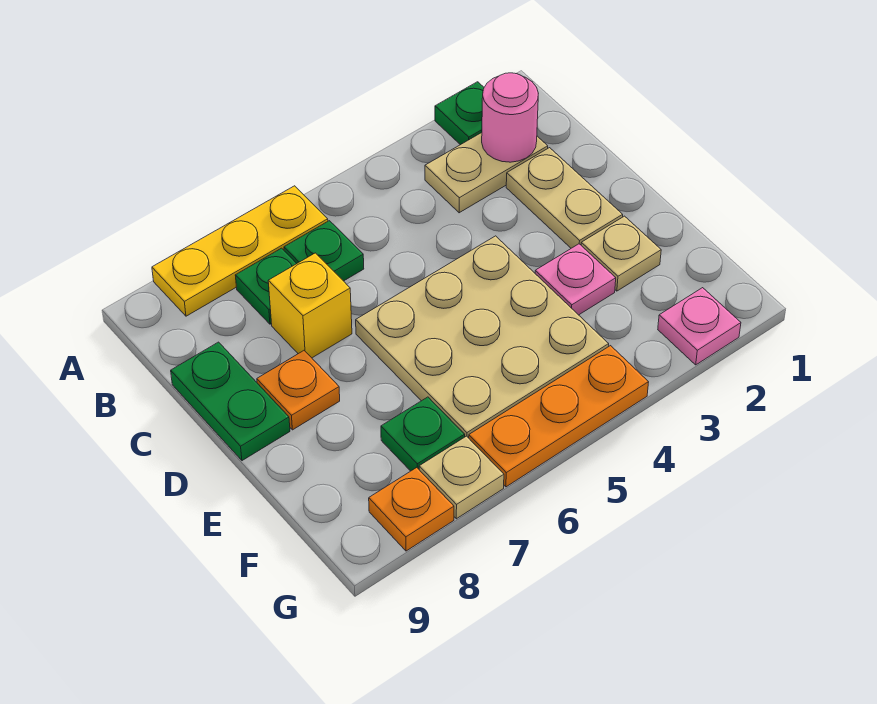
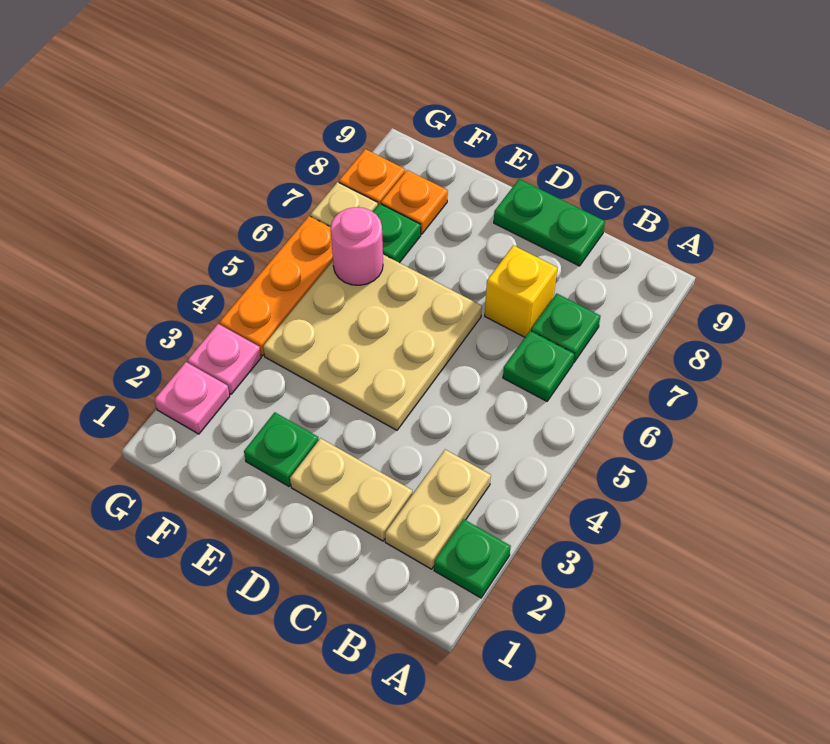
yellow plate A6:A8 level 1 -> none
pink round brick B2 level 2 -> pink round brick F6 level 2
orange plate D8 level 1 -> orange plate F8 level 1
tan plate E2 level 1 -> green plate E2 level 1
pink plate E3 level 1 -> pink plate G3 level 1

